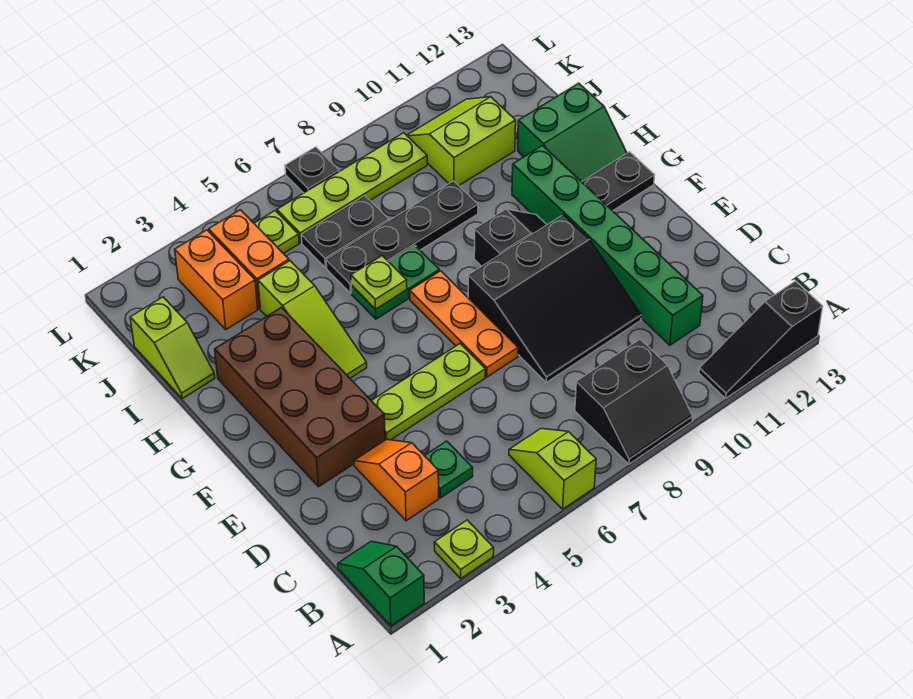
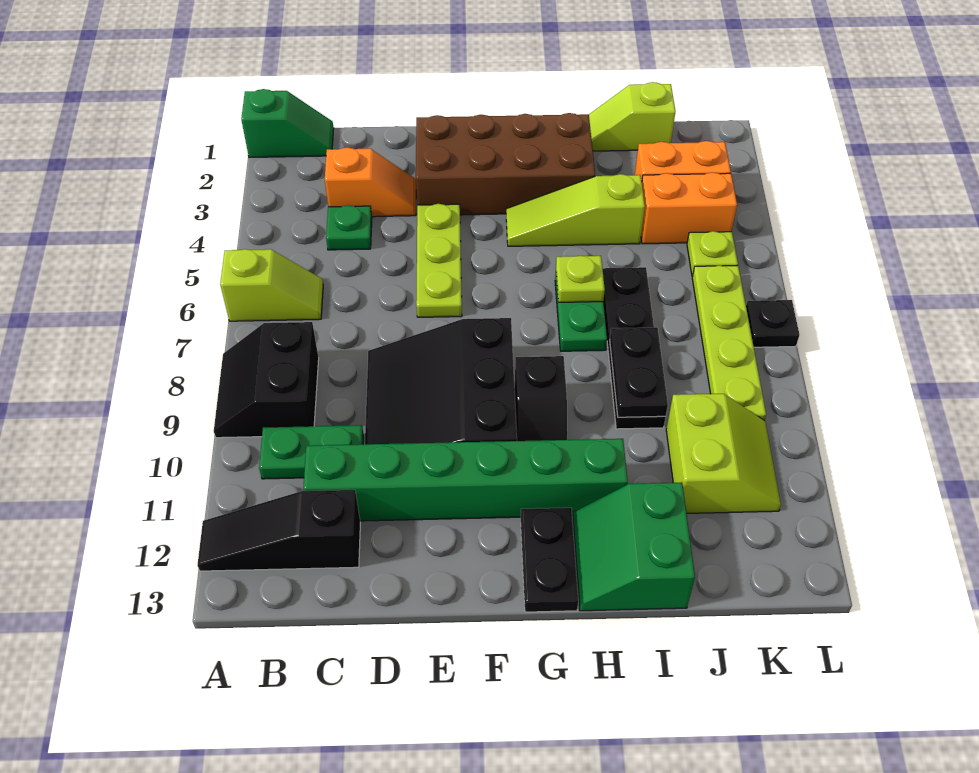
lime plate A3 level 1 -> none
black slope A11:A13 level 1 top 13 -> black slope A12:C12 level 1 top C
none -> green plate B10:C10 level 1
orange plate E7:G7 level 1 -> none
black plate J6:J7 level 1 -> black plate I8:I9 level 2

